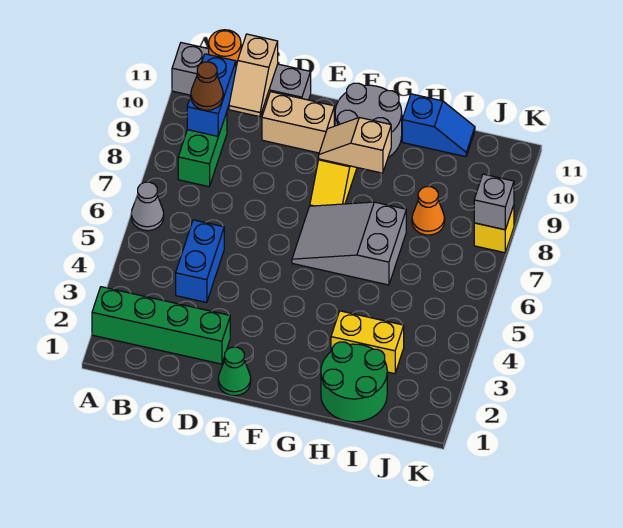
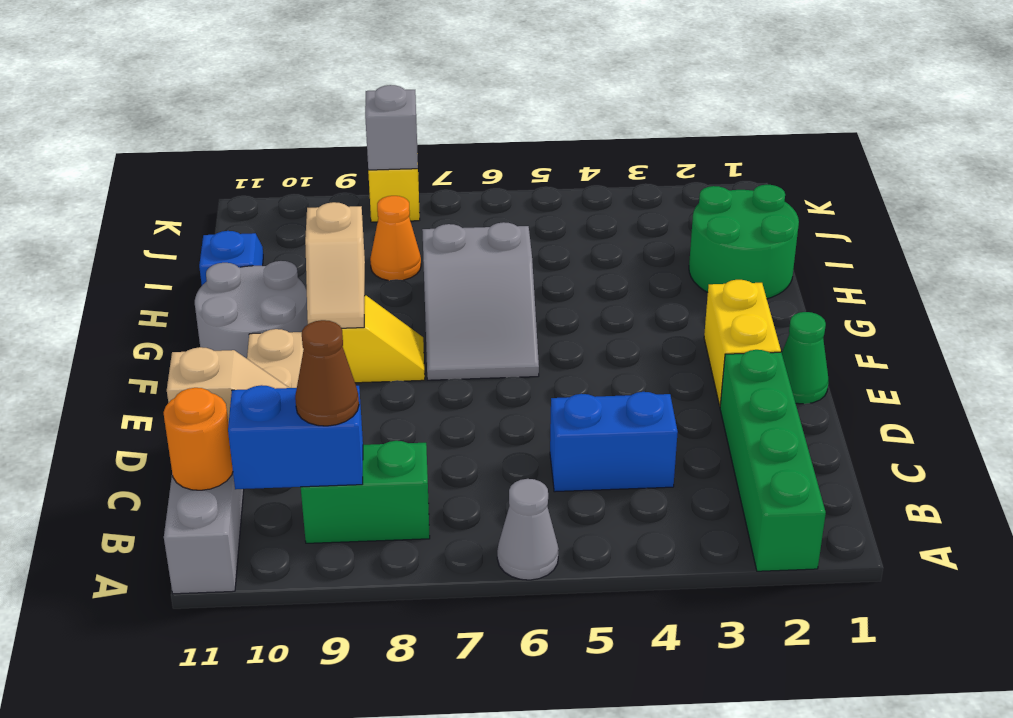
yellow brick H3:I3 level 1 -> yellow brick E2:F2 level 1

